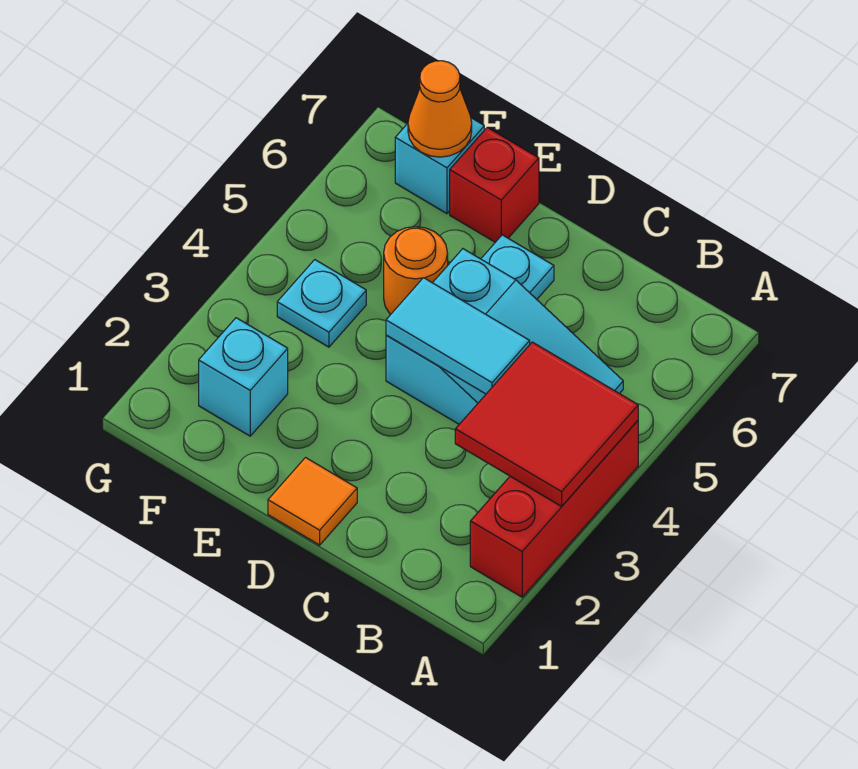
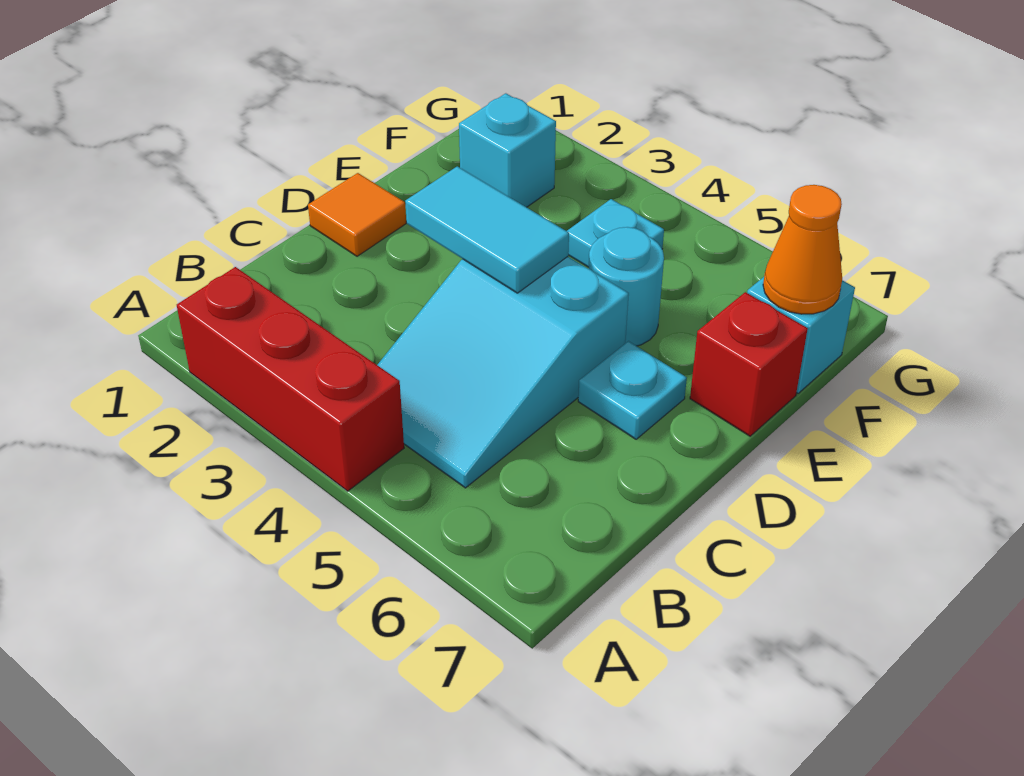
red tile A3:B4 level 2 -> none
cyan tile C4:D4 level 2 -> cyan tile D3:D4 level 2
orange round brick E5 level 1 -> cyan round brick E5 level 1

